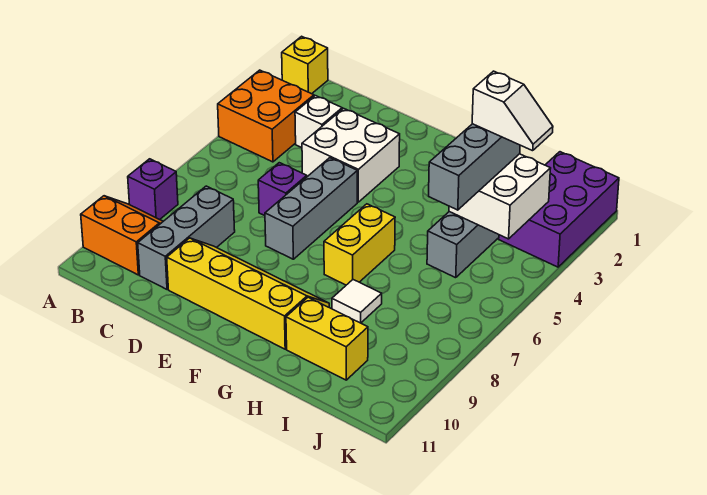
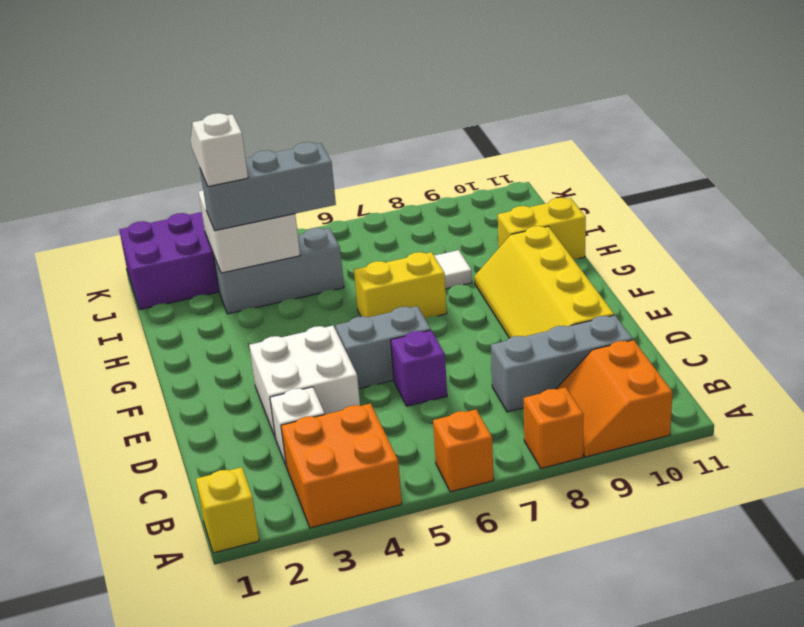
none -> orange brick A6 level 1
purple brick A8 level 1 -> orange brick A8 level 1
grey brick E5:E7 level 1 -> grey brick E5:E6 level 1
yellow brick H10:I10 level 1 -> yellow brick H10:H11 level 1

